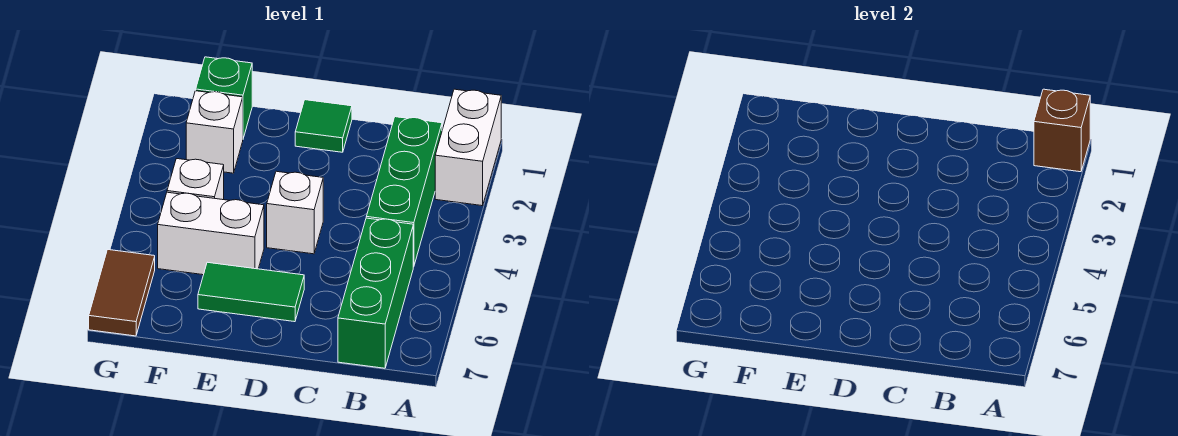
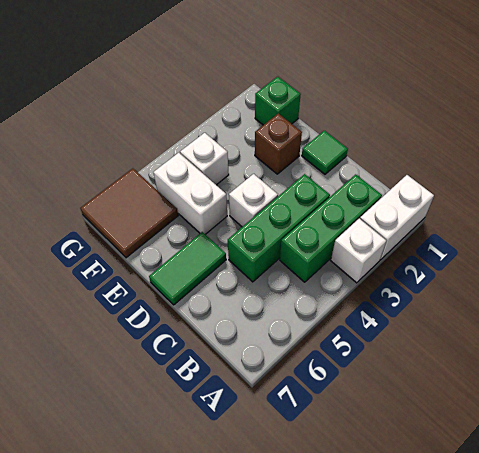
brown brick A1 level 2 -> brown brick E2 level 1
green brick B5:B7 level 1 -> green brick C3:C5 level 1
green tile D6:E6 level 1 -> green tile D6:D7 level 1
white brick F2 level 1 -> white brick A3 level 1
brown tile G6:G7 level 1 -> brown tile F6:G7 level 1

